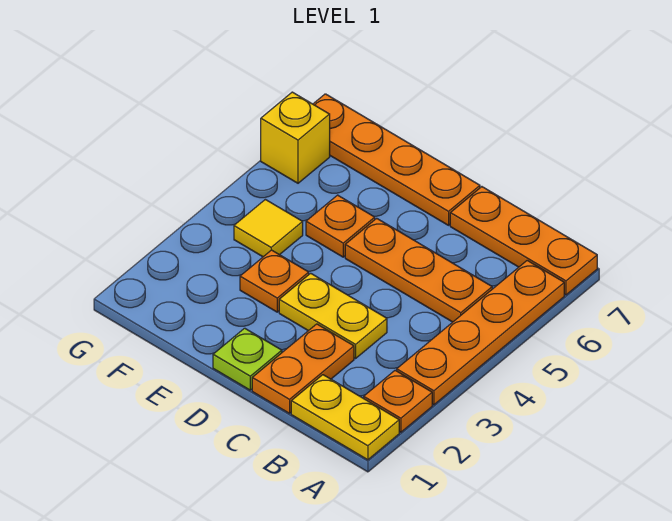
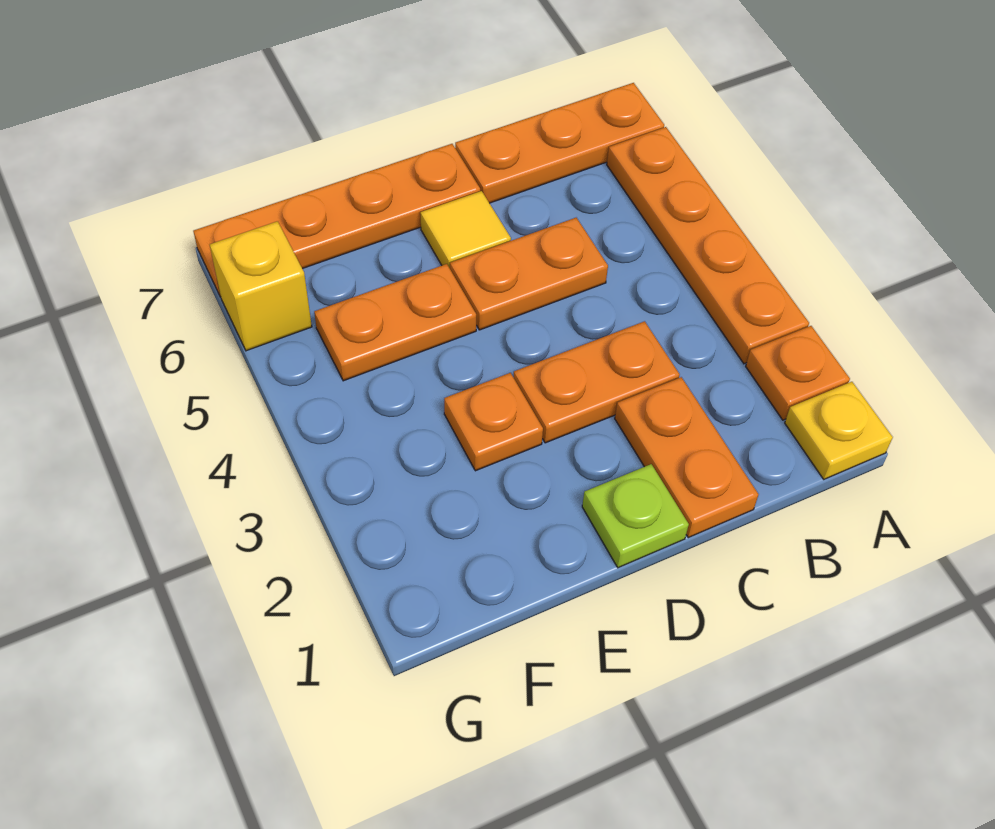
yellow plate A1:B1 level 1 -> yellow plate A1 level 1
orange plate B5:D5 level 1 -> orange plate C5:D5 level 1
yellow plate C3:D3 level 1 -> orange plate C3:D3 level 1
orange plate E5 level 1 -> orange plate E5:F5 level 1
yellow tile F4 level 1 -> yellow tile D6 level 1

